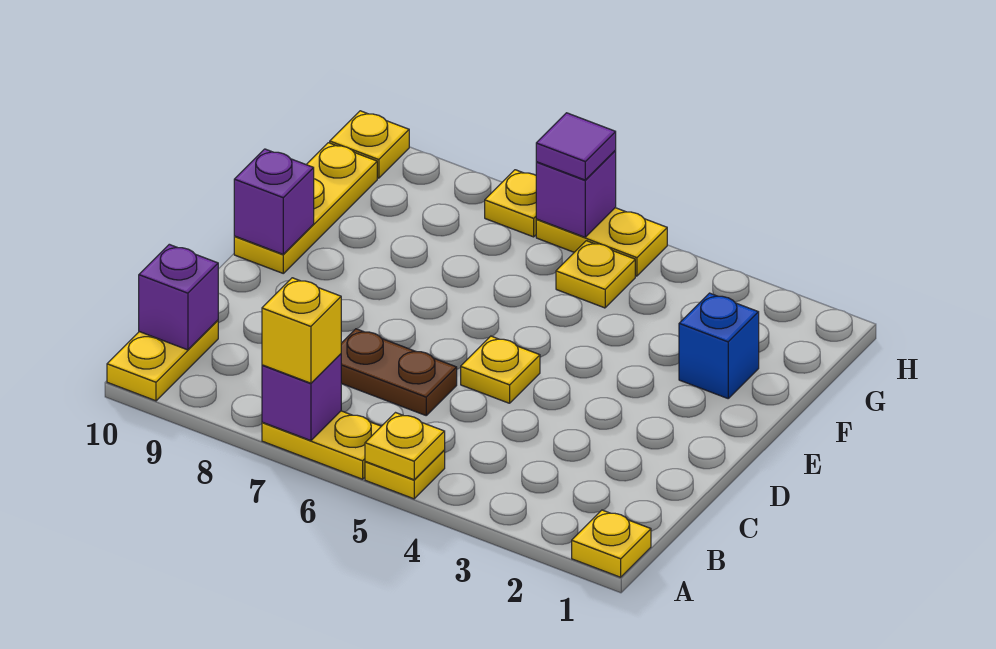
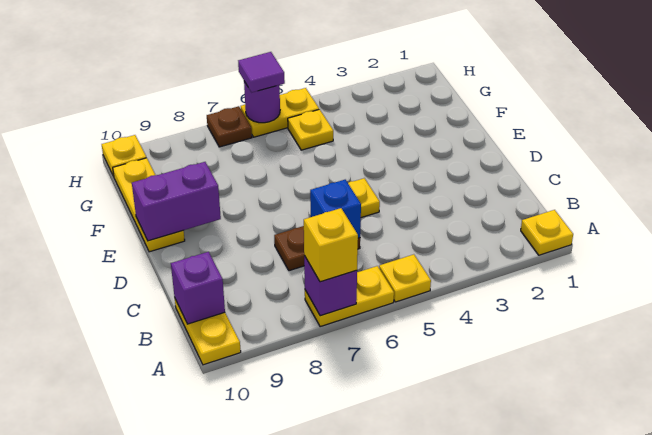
yellow plate A5 level 2 -> none
purple brick E10 level 2 -> purple brick E9:E10 level 2
blue brick F2 level 1 -> blue brick C6 level 2
purple brick H6 level 2 -> purple round brick H6 level 2
yellow plate H7 level 1 -> brown plate H7 level 1

